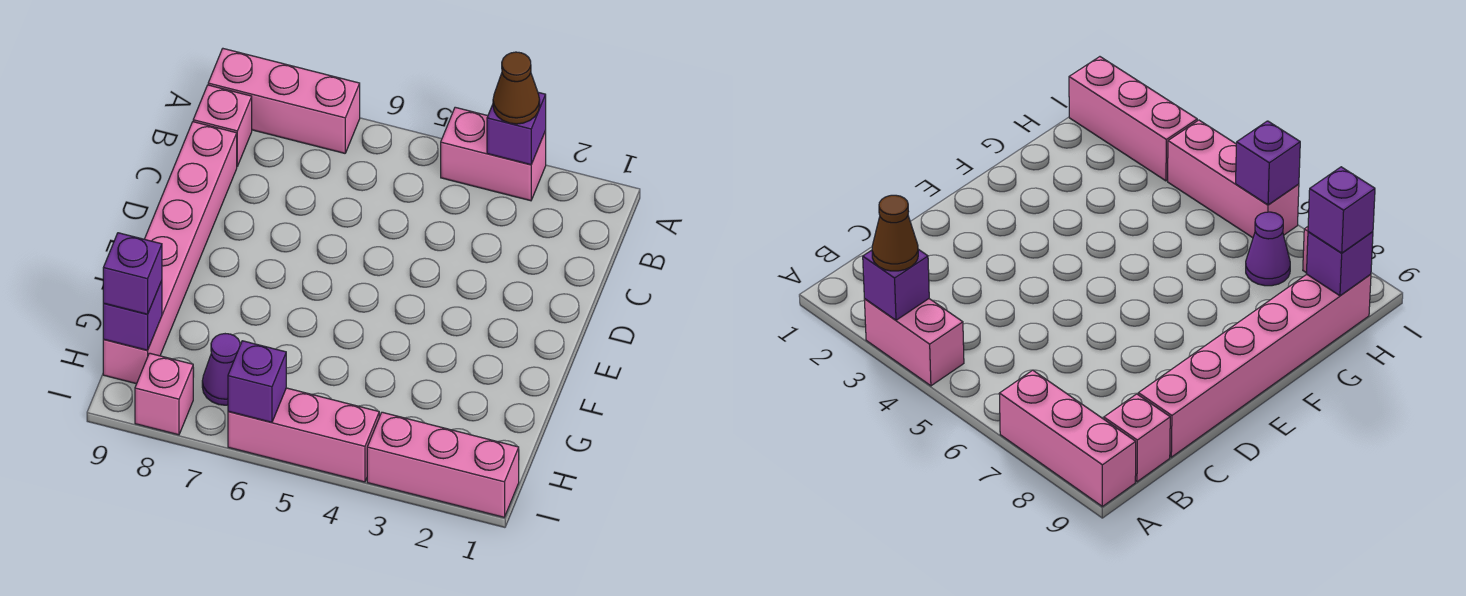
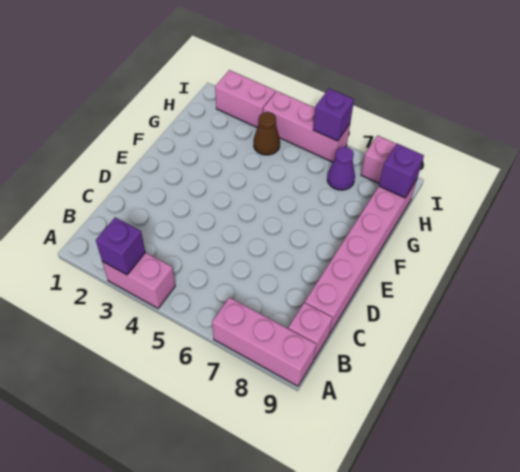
brown cone A3 level 3 -> brown cone H4 level 1
purple brick H9 level 3 -> none
pink brick I1:I3 level 1 -> pink brick I2:I3 level 1

